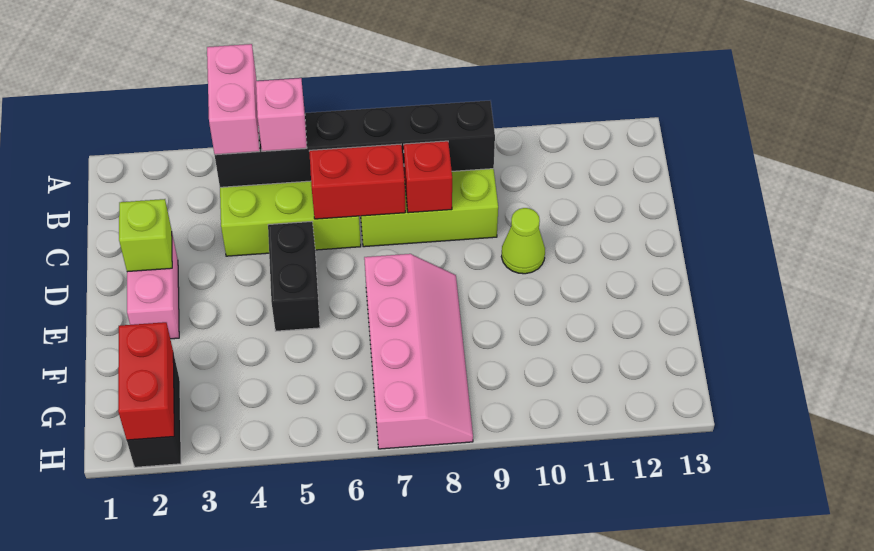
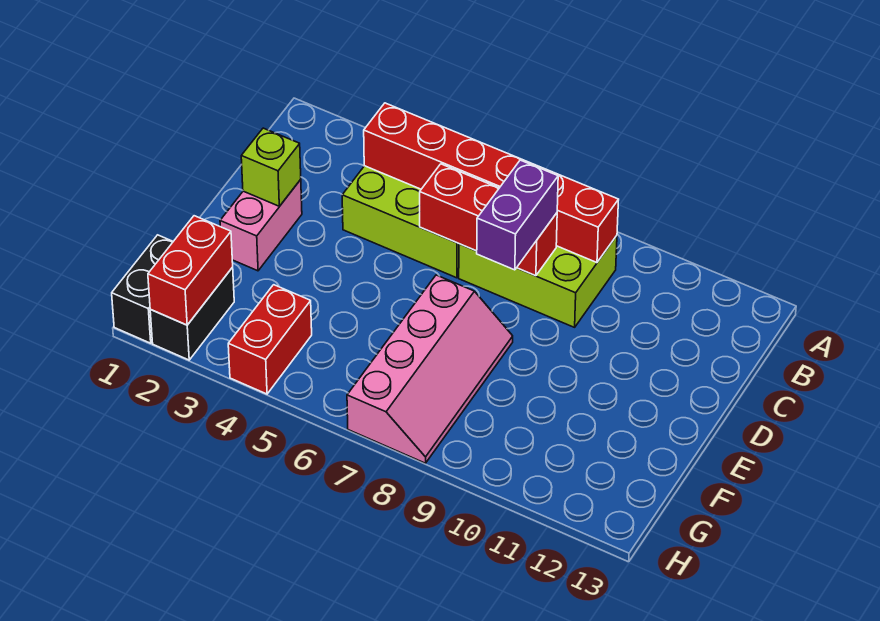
pink brick A4:B4 level 3 -> none
black brick B4:B9 level 2 -> red brick B4:B9 level 2
pink brick B5 level 3 -> none
none -> purple brick C8:D8 level 3
black brick D5:E5 level 1 -> black brick G1:H1 level 1
lime cone D10 level 1 -> none
none -> red brick G4:H4 level 1

